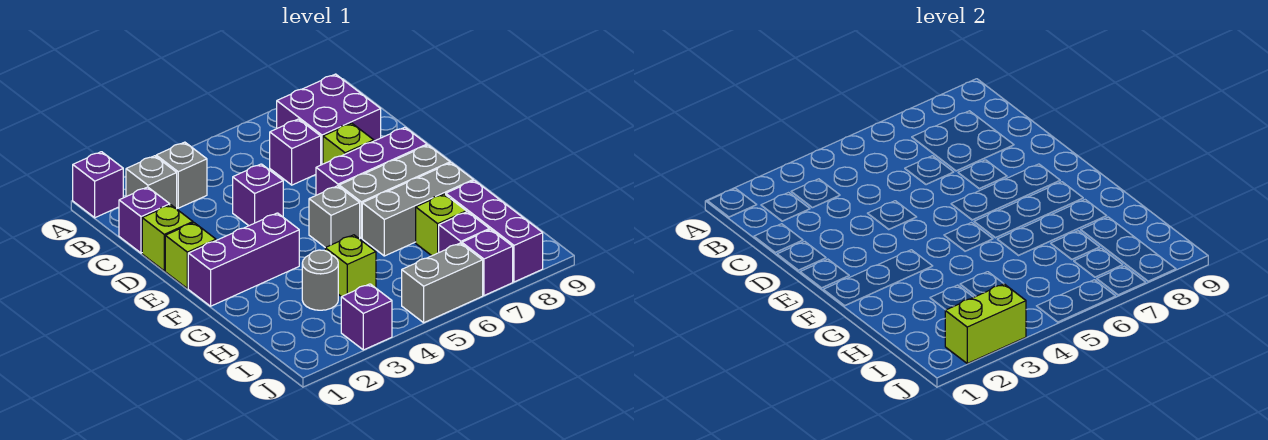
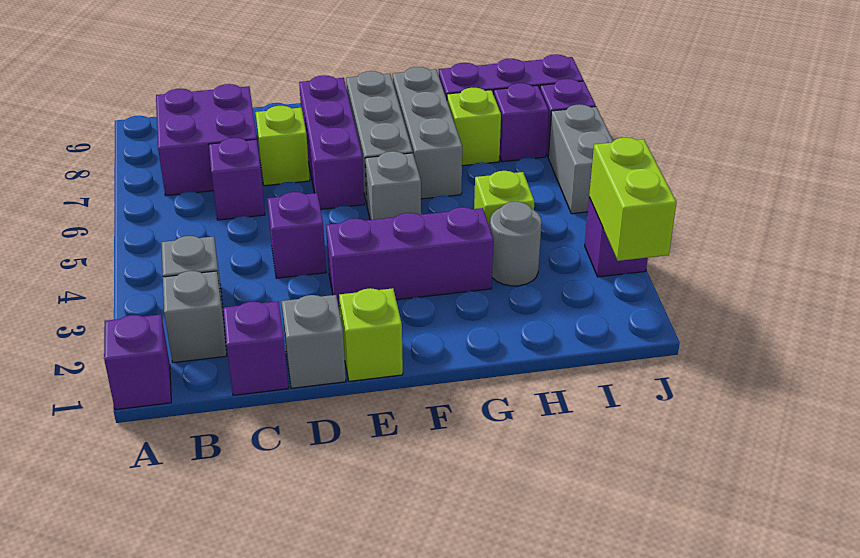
lime brick D1 level 1 -> grey brick D1 level 1
purple brick F1:F3 level 1 -> purple brick E3:G3 level 1

